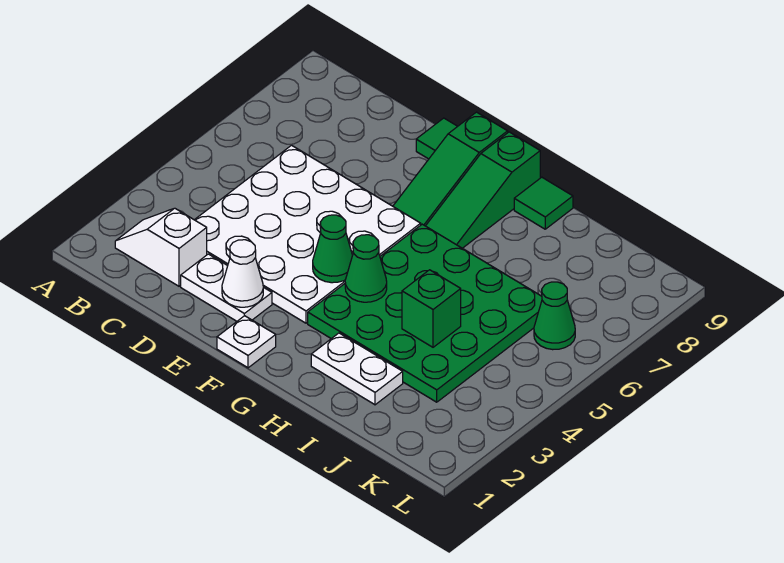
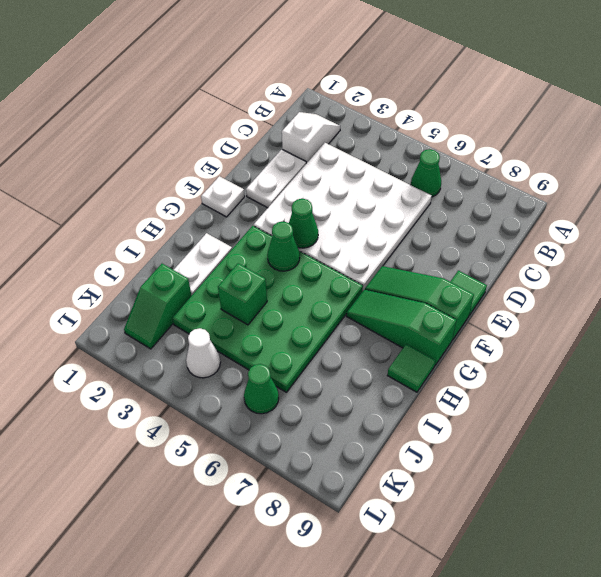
none -> green cone B6 level 1
white cone E2 level 2 -> white cone K4 level 1
none -> green slope J2:K2 level 1 top J

